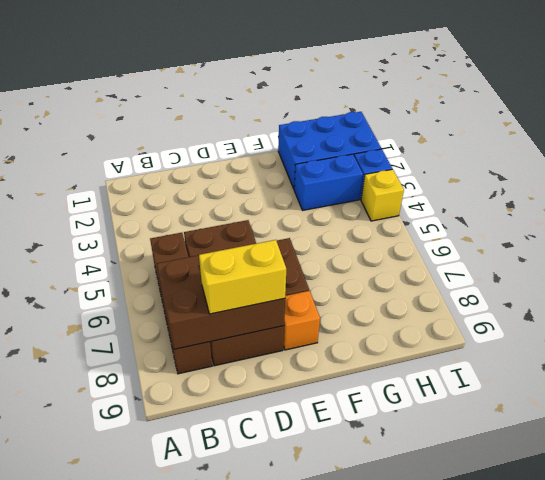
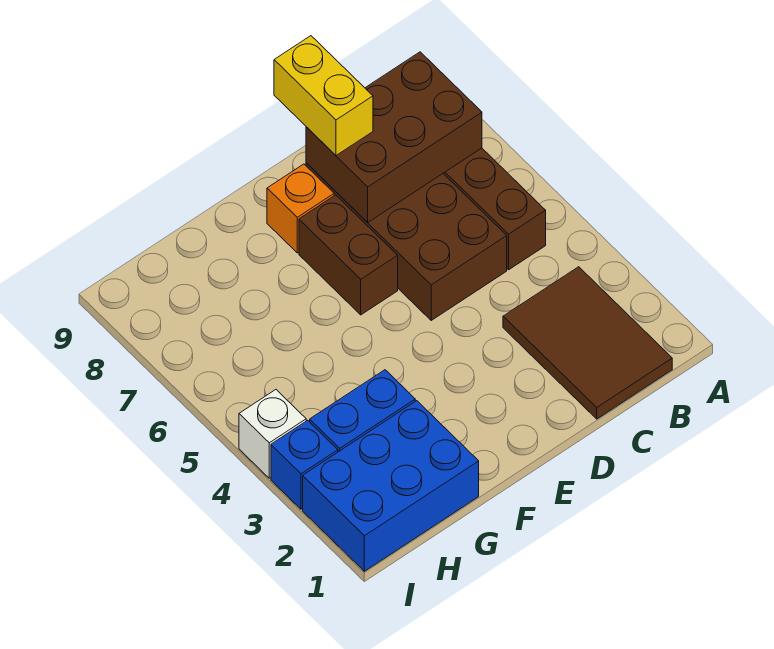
none -> brown tile B1:C3 level 1
yellow brick C8:D8 level 3 -> yellow brick D8:D9 level 3
yellow brick I4 level 1 -> white brick I4 level 1

